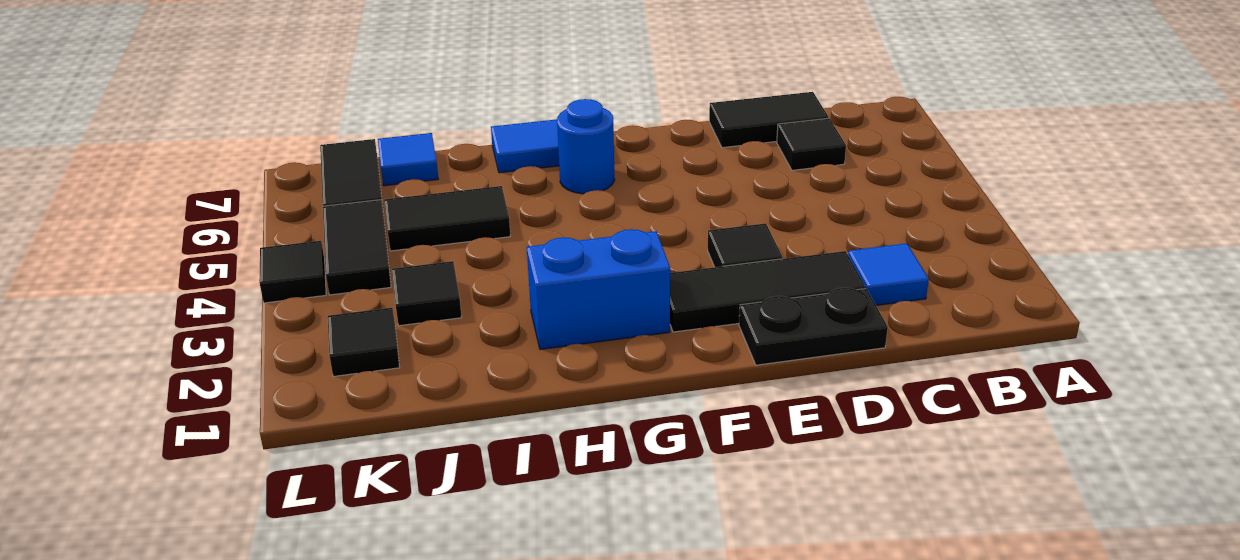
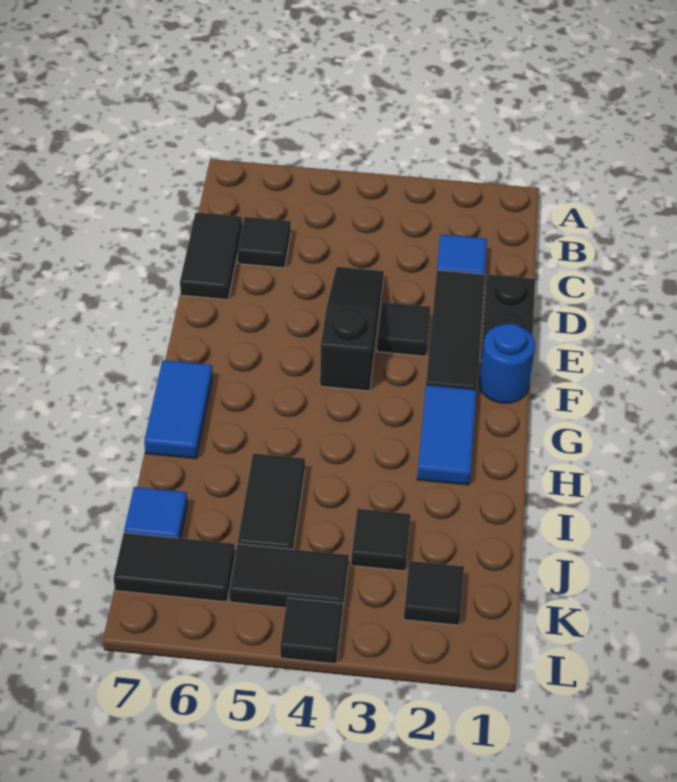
none -> black slope D4:F4 level 1 top F
blue brick G2:H2 level 1 -> blue tile G2:H2 level 1
blue round brick G6 level 1 -> blue round brick F1 level 1

